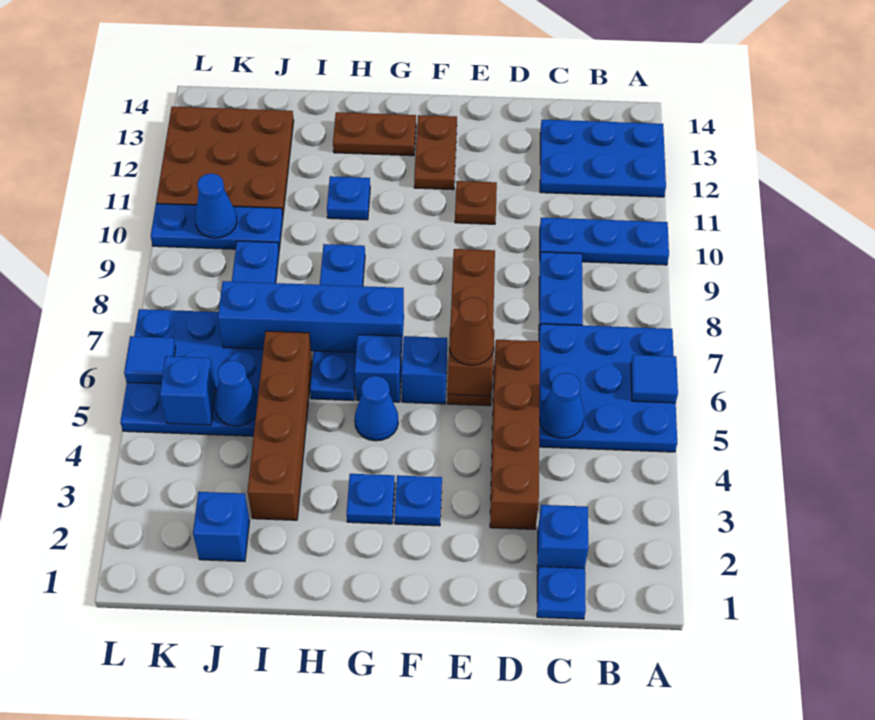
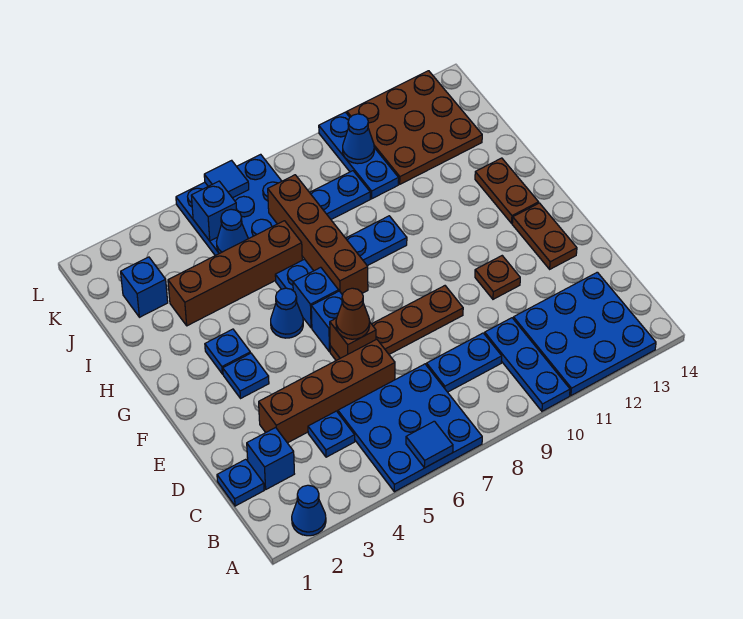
blue plate A12:C13 level 1 -> blue plate A11:C13 level 1
blue cone C5 level 2 -> blue cone A2 level 1
brown plate F12:F13 level 1 -> brown plate E13:F13 level 1
blue brick G7:J7 level 2 -> brown brick G7:J7 level 2
blue plate H11 level 1 -> blue plate C4 level 1

